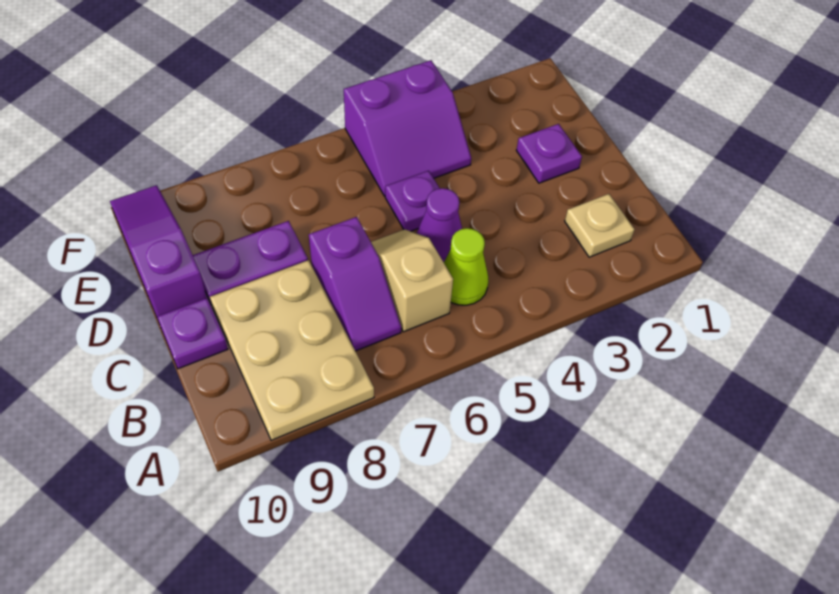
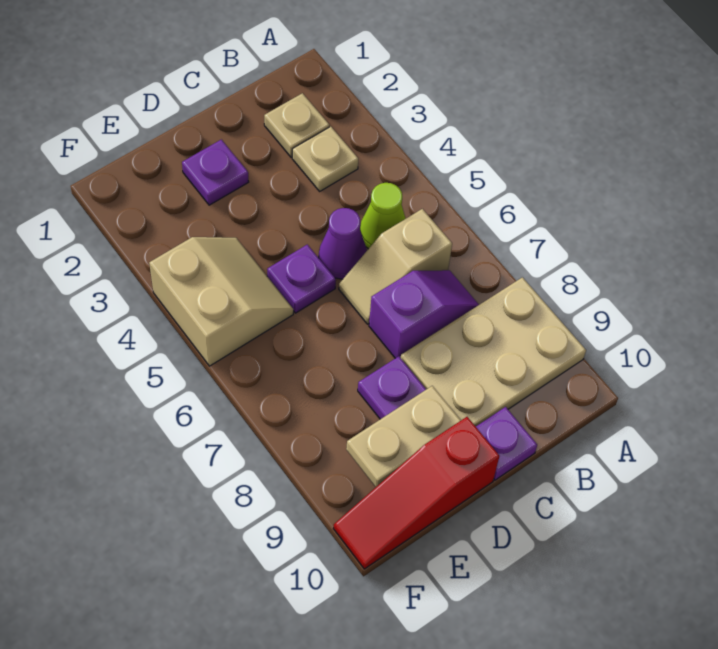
none -> tan plate B3 level 1
none -> tan plate D9:E9 level 2
purple slope D10:F10 level 1 top D -> red slope D10:F10 level 1 top D
purple slope E4:F5 level 1 top F -> tan slope E4:F5 level 1 top F

